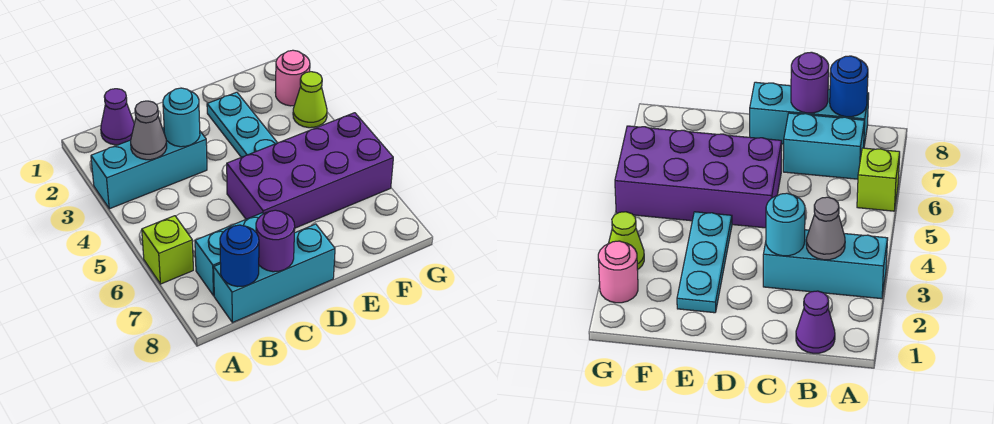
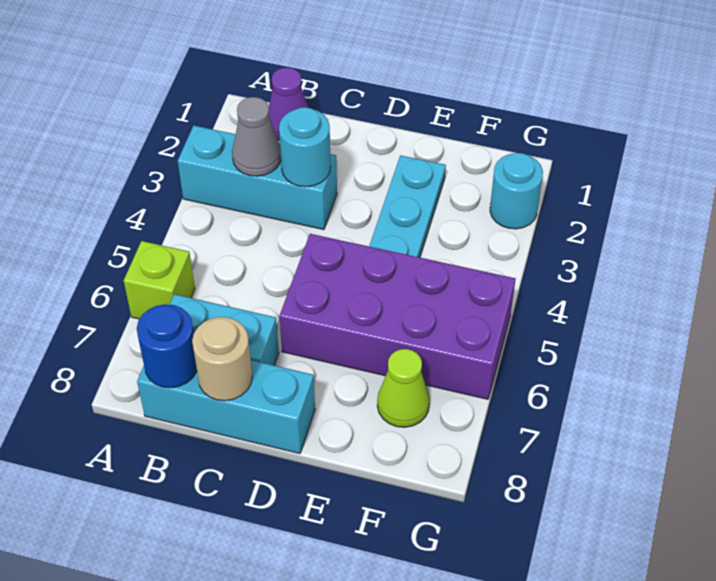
purple round brick C8 level 2 -> tan round brick C8 level 2
pink round brick G2 level 1 -> cyan round brick G2 level 1
lime cone G3 level 1 -> lime cone F7 level 1

